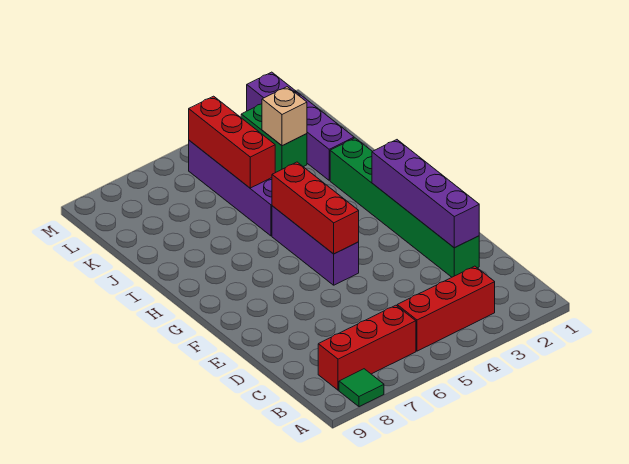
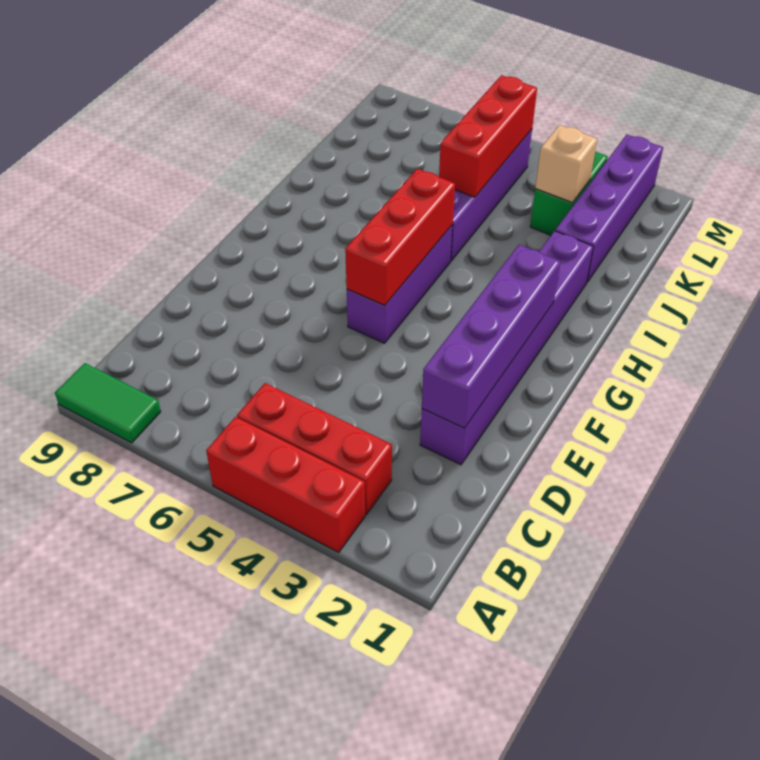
green tile A8 level 1 -> green tile A8:A9 level 1
red brick B6:B8 level 1 -> red brick A3:A5 level 1
green brick D2:I2 level 1 -> purple brick D2:I2 level 1

